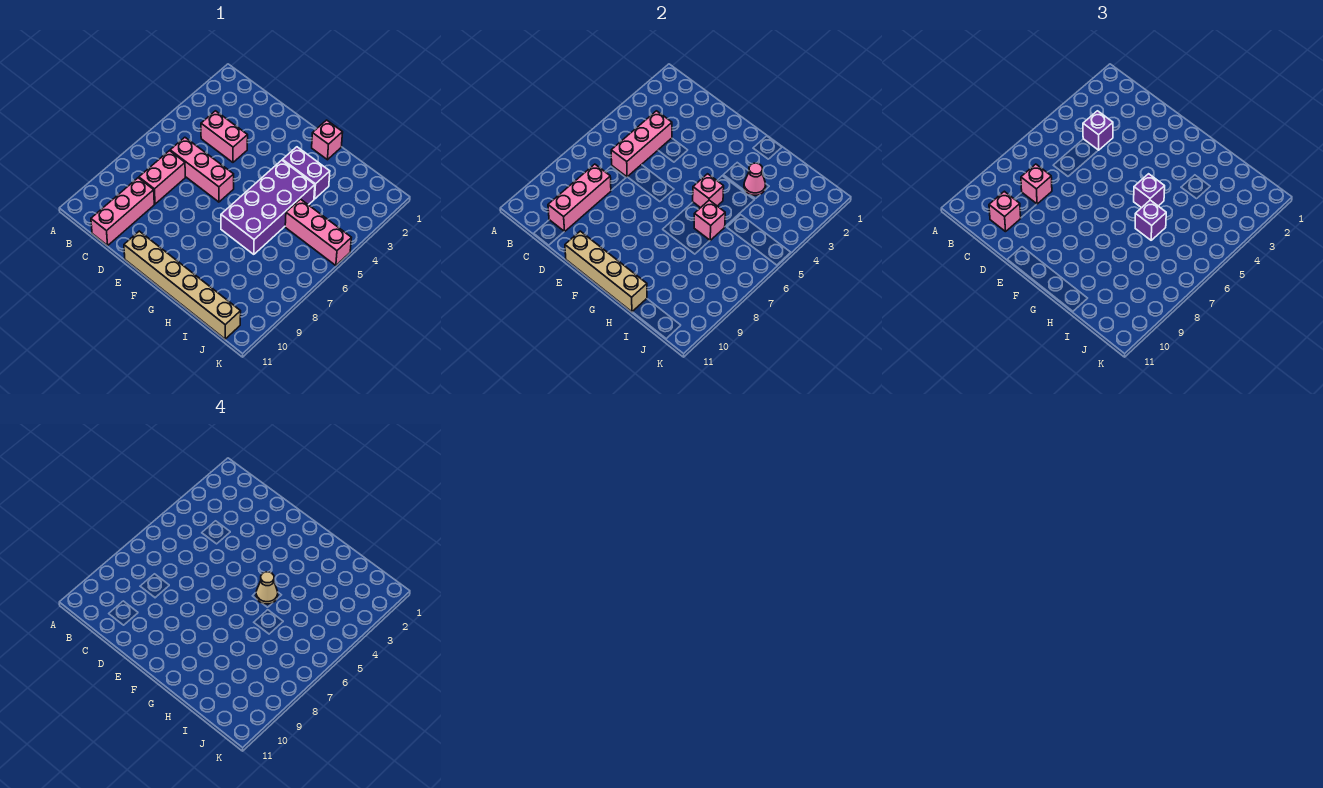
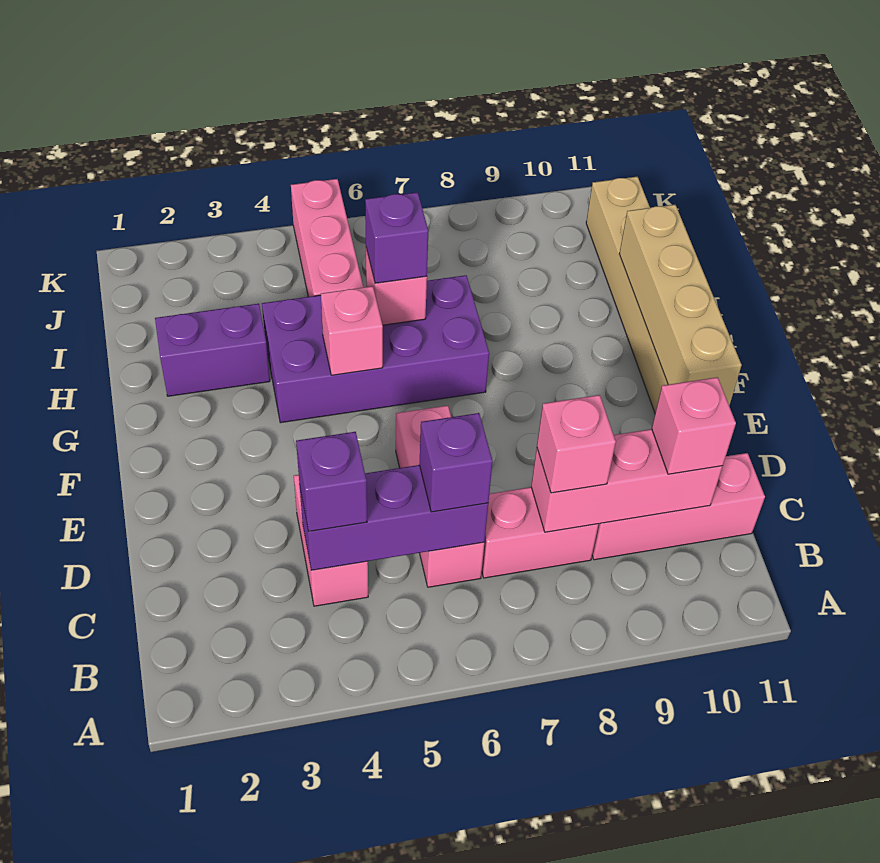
pink brick C4:C6 level 2 -> purple brick C4:C6 level 2
pink brick G1 level 1 -> none
purple brick G3:H3 level 1 -> purple brick H2:H3 level 1
purple brick G5 level 3 -> purple brick C6 level 3
tan cone G5 level 4 -> none
pink cone H3 level 2 -> none

